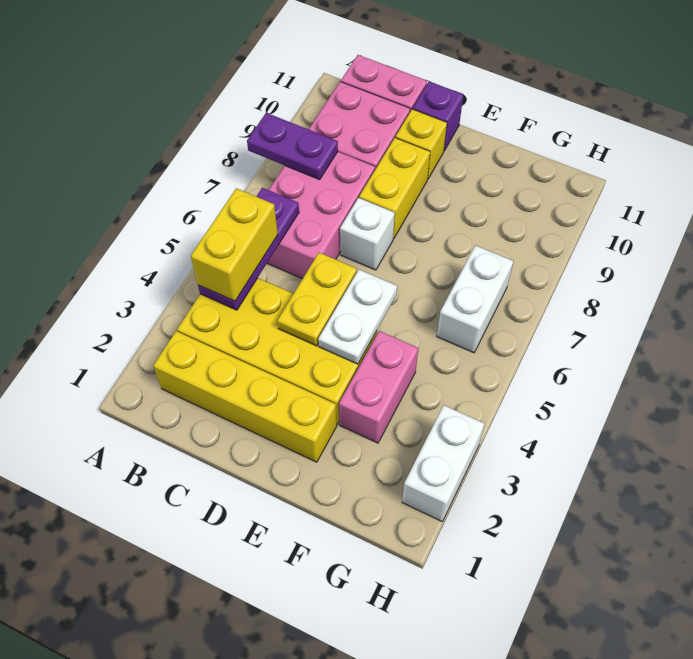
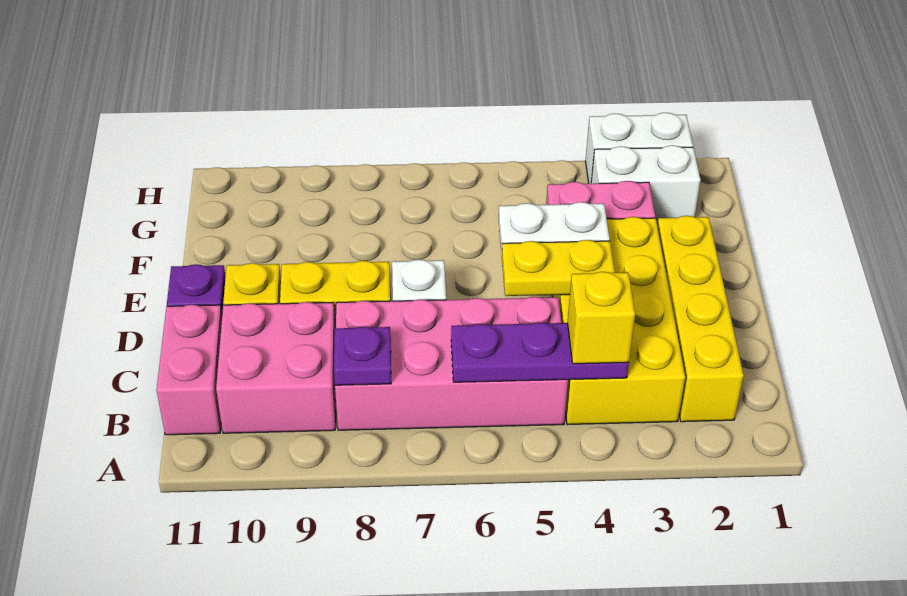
purple plate A8:B8 level 2 -> purple plate B8 level 2
yellow brick B4:B5 level 3 -> yellow brick B4 level 3
pink brick B6:C8 level 1 -> pink brick B5:C8 level 1
white brick G6:G7 level 1 -> white brick G2:G3 level 1

